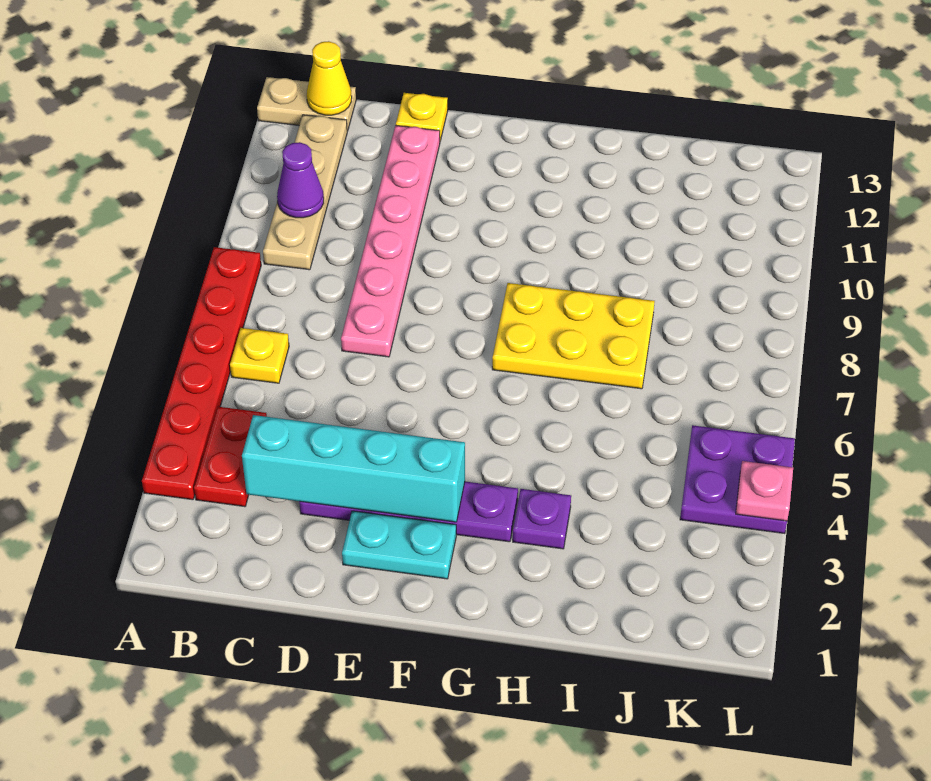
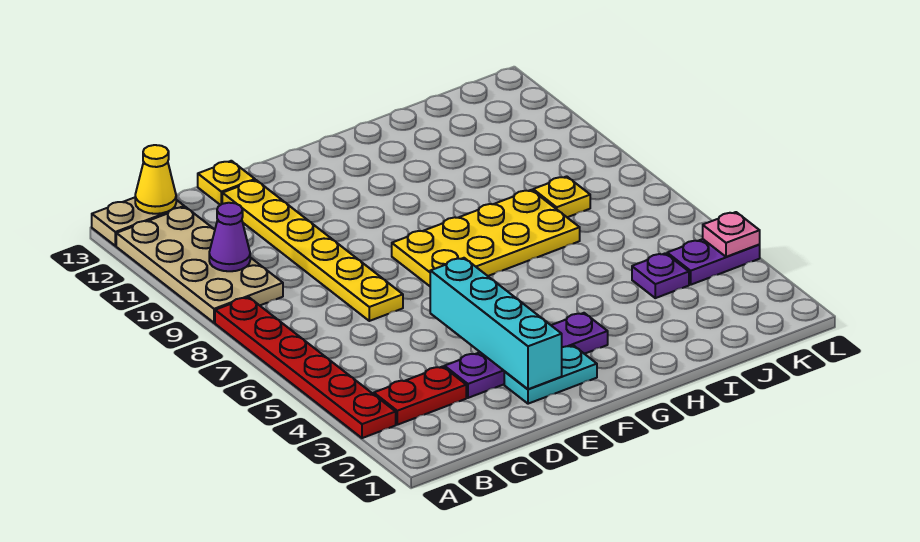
red plate B3:B4 level 1 -> red plate B3:C3 level 1
yellow plate B6 level 1 -> yellow plate J8 level 1
tan plate B9:B12 level 1 -> tan plate A9:B12 level 1
cyan brick C3:F3 level 2 -> cyan brick E2:E5 level 2
pink plate D7:D12 level 1 -> yellow plate D7:D12 level 1
yellow plate G7:I8 level 1 -> yellow plate F7:I8 level 1
purple plate H3 level 1 -> purple plate J4 level 1
purple plate K4:L5 level 1 -> purple plate K4:L4 level 1

